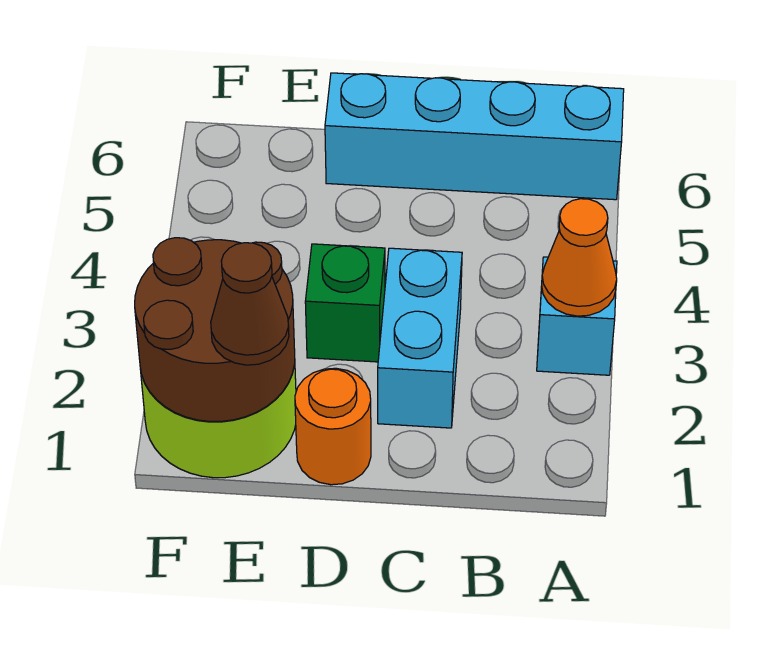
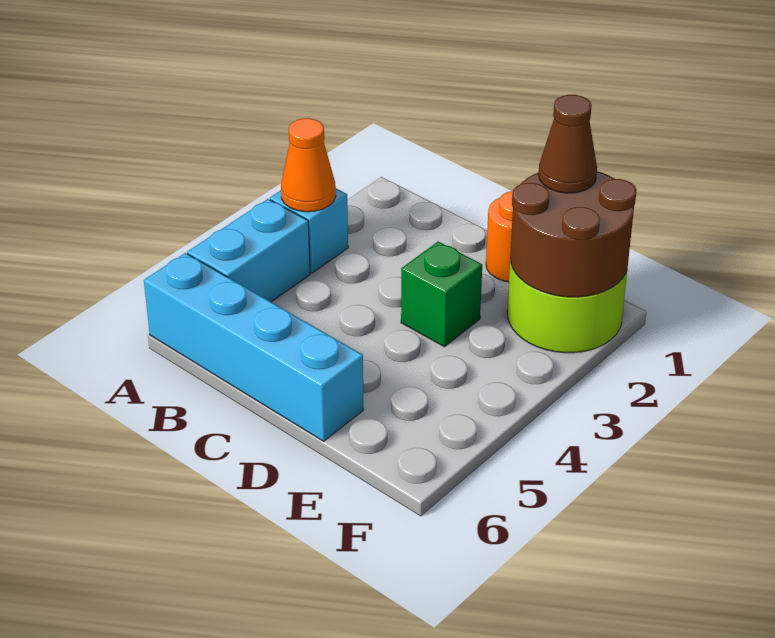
cyan brick C2:C3 level 1 -> cyan brick A4:A5 level 1

